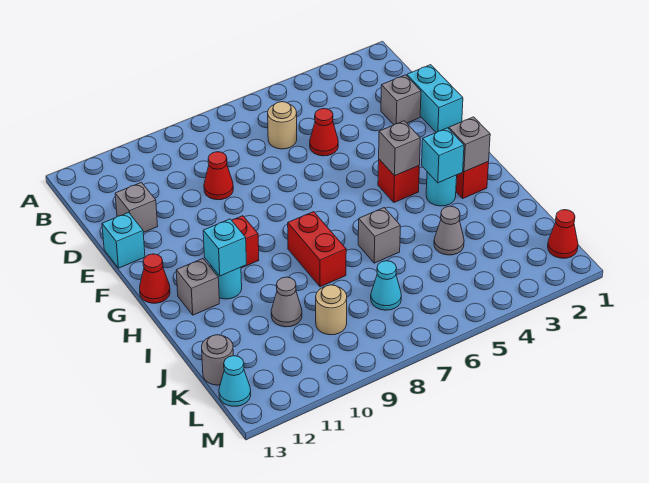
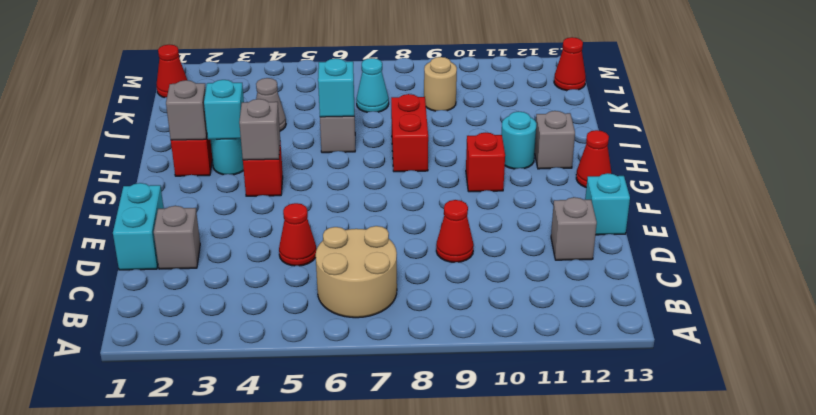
tan round brick C6 level 1 -> tan round brick B6:C7 level 1
cyan brick H11 level 2 -> cyan brick I6 level 2
grey cone J10 level 1 -> none
grey round brick K13 level 1 -> none
cyan cone L13 level 1 -> red cone L13 level 1

